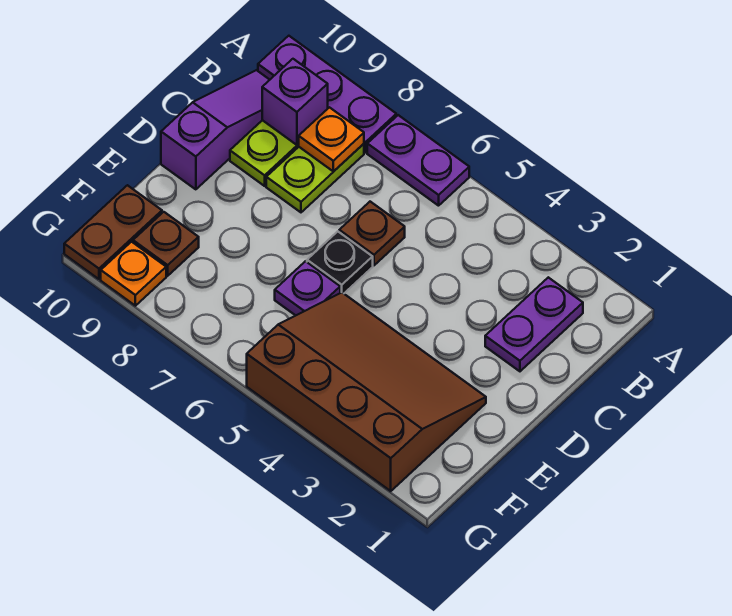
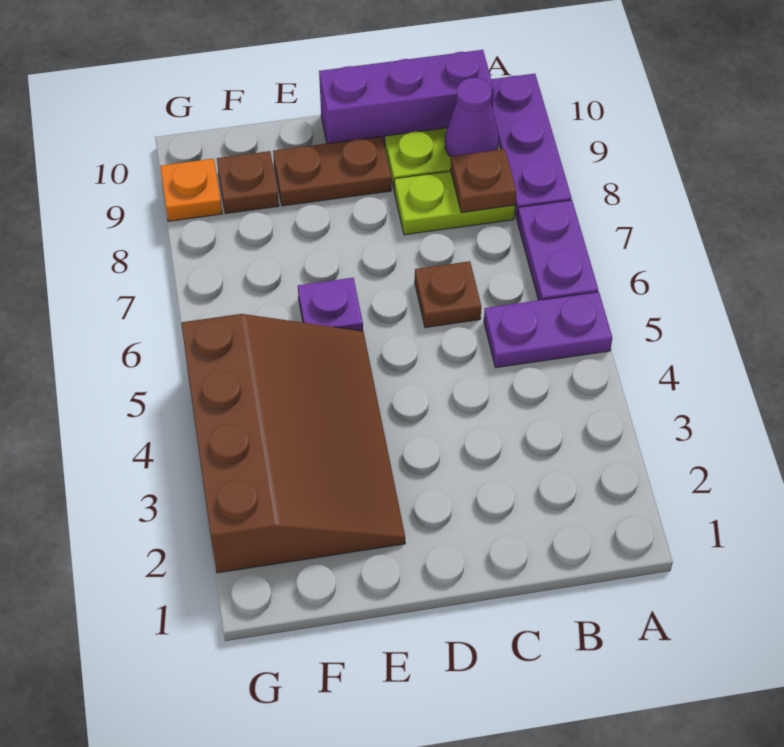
purple plate B2:C2 level 1 -> purple plate A5:B5 level 1
orange plate B8 level 2 -> brown plate B8 level 2
purple brick B9 level 2 -> purple cone B9 level 2
purple slope B10:D10 level 1 top D -> purple brick B10:D10 level 1
black plate D6 level 1 -> none
brown plate F10:G10 level 1 -> brown plate D9:E9 level 1

